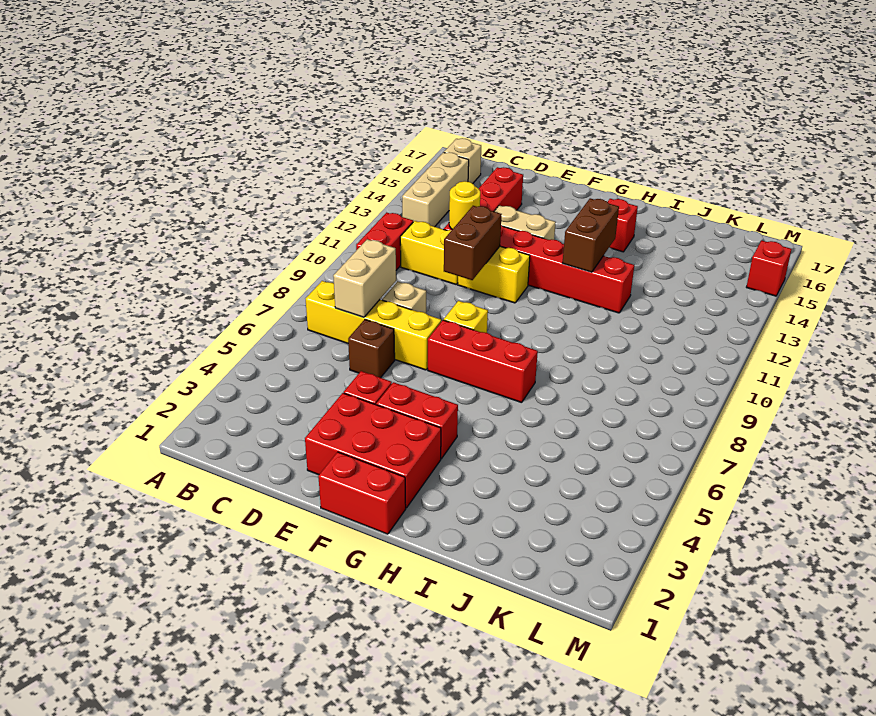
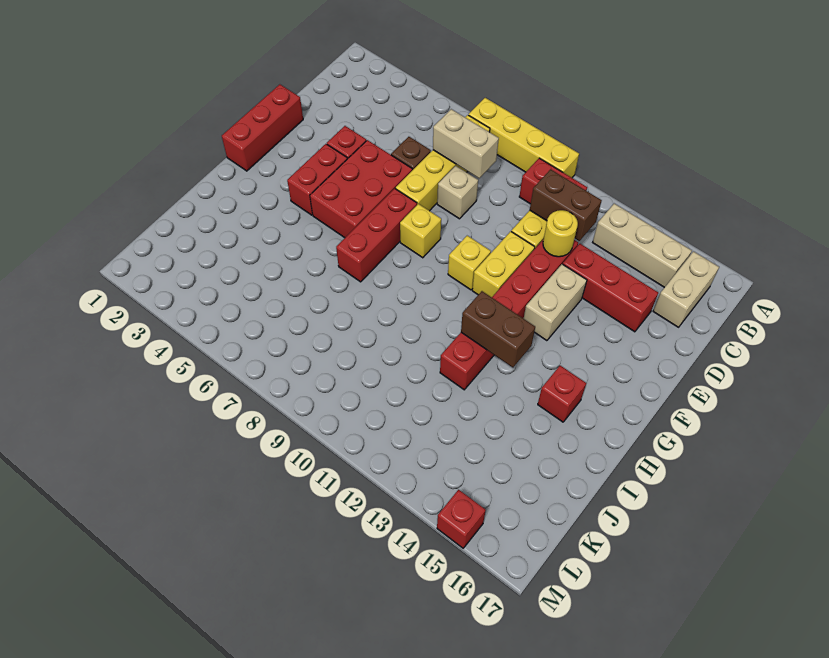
none -> yellow brick A7:A10 level 1
tan brick B16 level 1 -> tan brick B16:C16 level 1
red brick E2:G3 level 1 -> red brick E5:G6 level 1
brown brick E10:E11 level 2 -> brown brick C11:C12 level 2
red brick F1:G1 level 1 -> red brick E1:G1 level 1
none -> yellow brick F10 level 1

